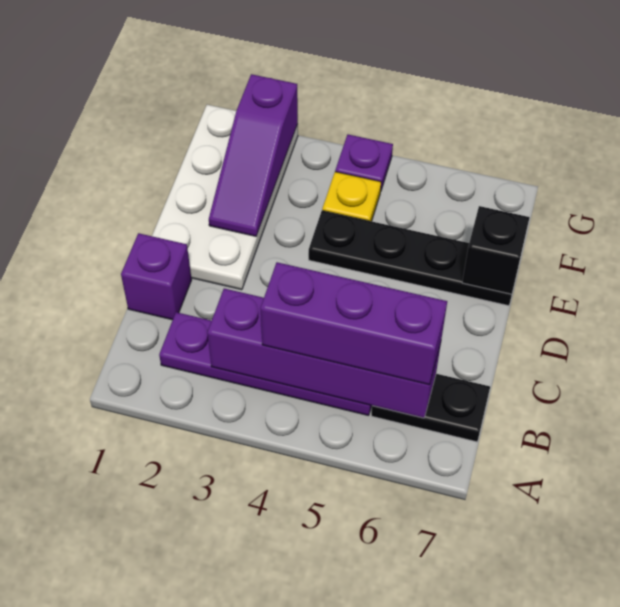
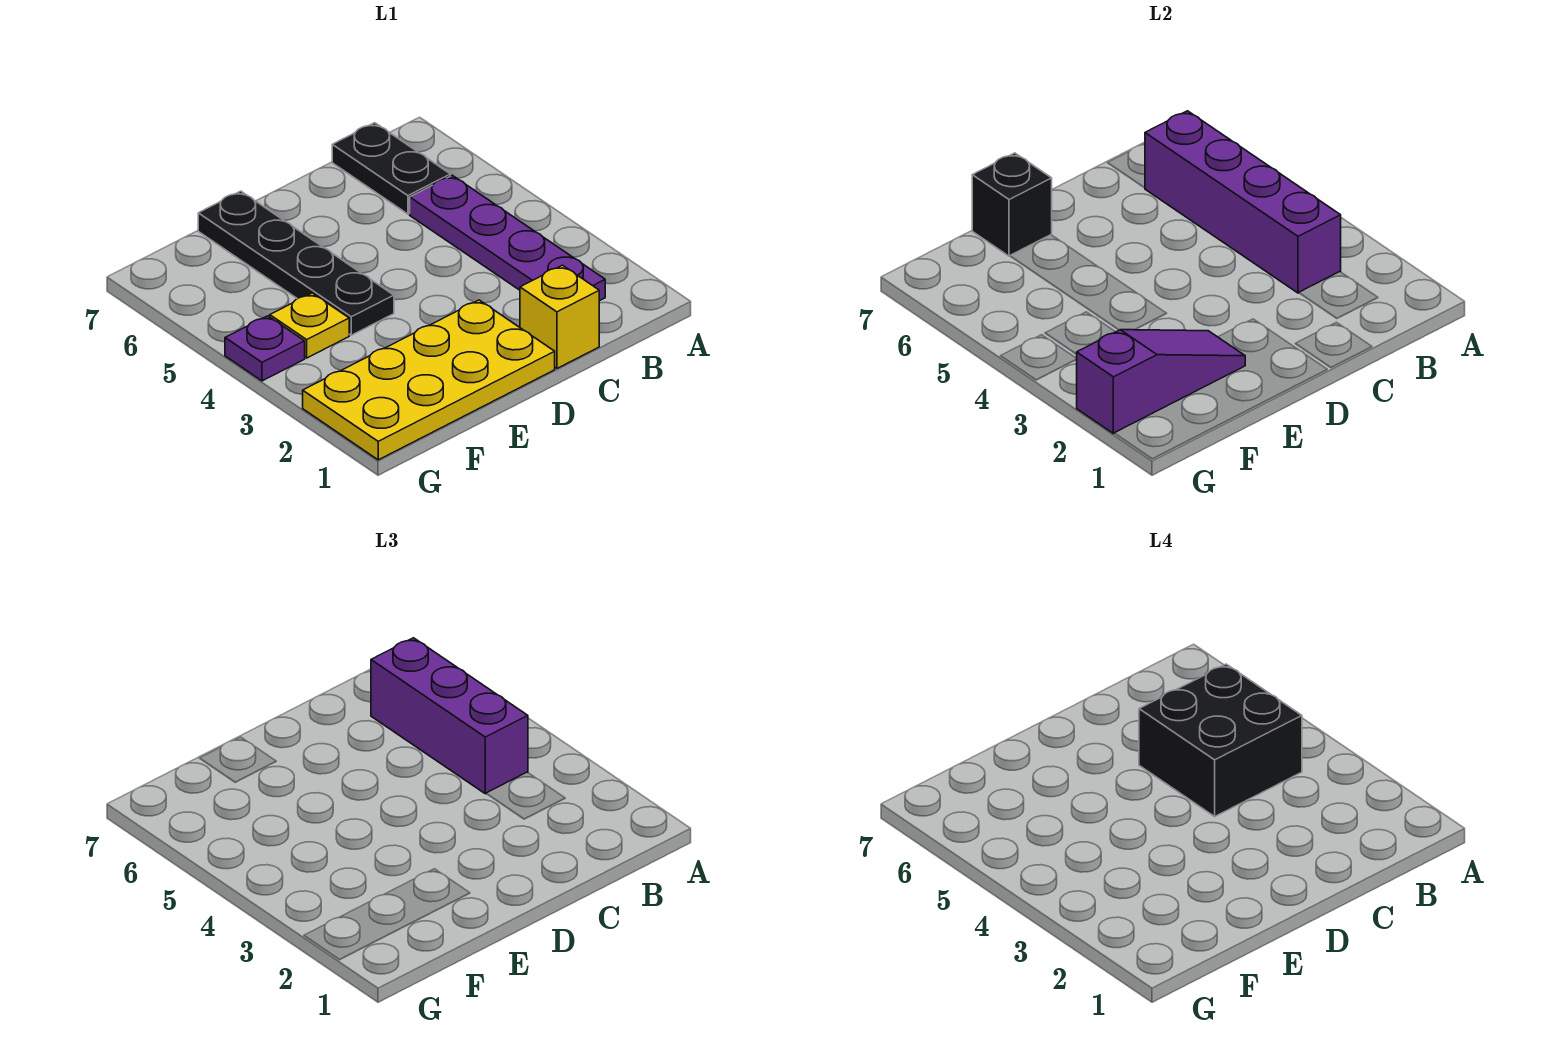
none -> black brick B4:C5 level 4
purple brick C1 level 1 -> yellow brick C1 level 1
white plate D1:G2 level 1 -> yellow plate D1:G2 level 1

